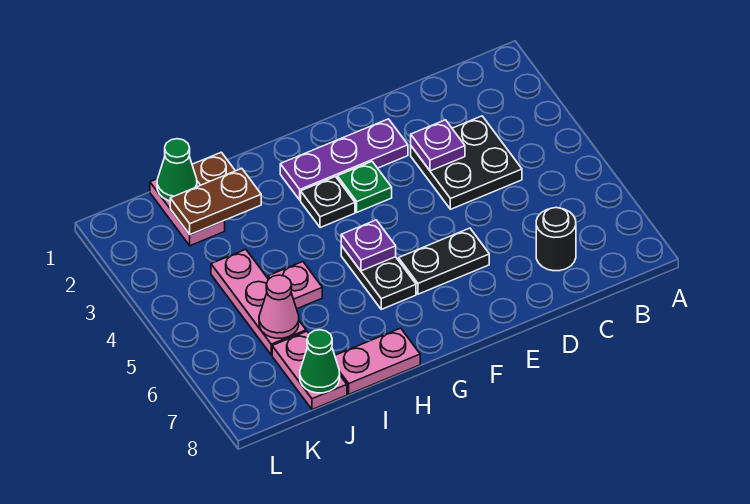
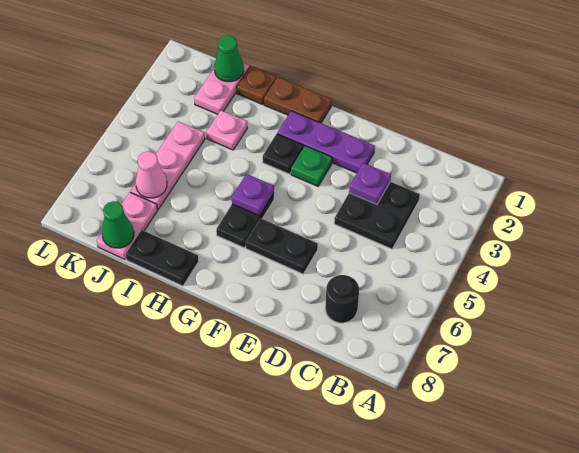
pink plate H8:I8 level 1 -> black plate H8:I8 level 1
brown plate I2:J2 level 2 -> brown plate G1:H1 level 1
pink plate I5 level 1 -> pink plate I3 level 1

